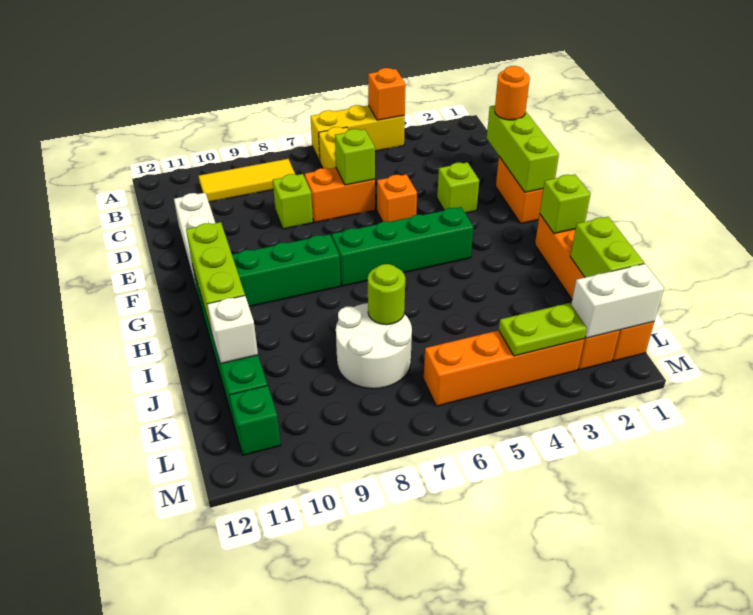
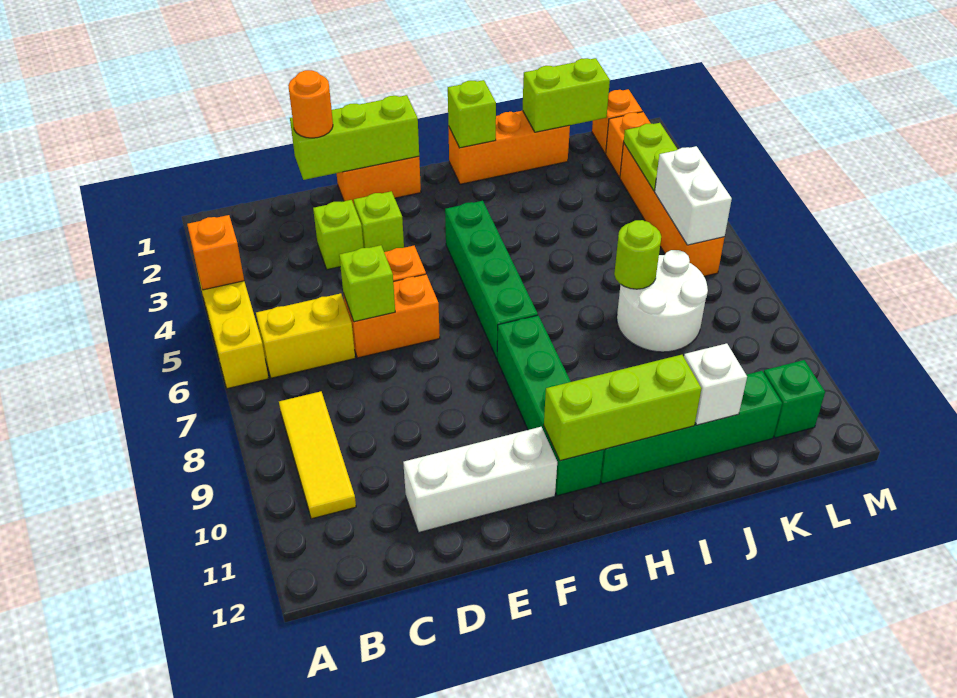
orange brick D6:D7 level 1 -> orange brick D6:E6 level 1
lime brick D8 level 1 -> lime brick D3 level 1
white brick L1:L2 level 2 -> white brick L5:L6 level 2

